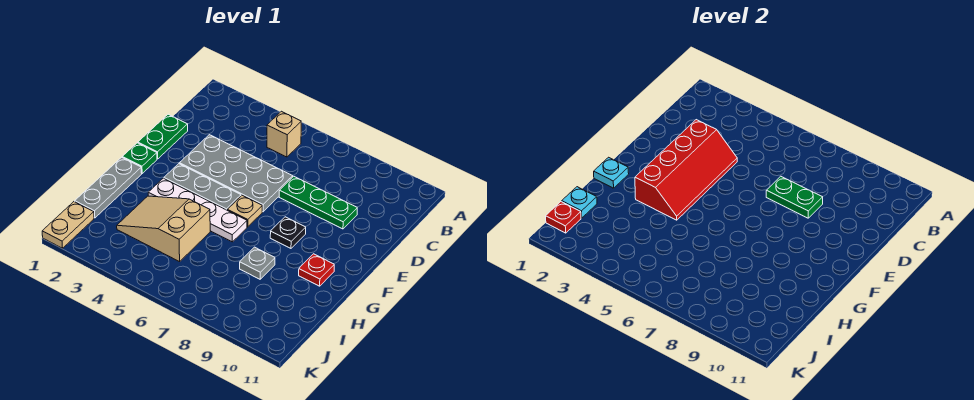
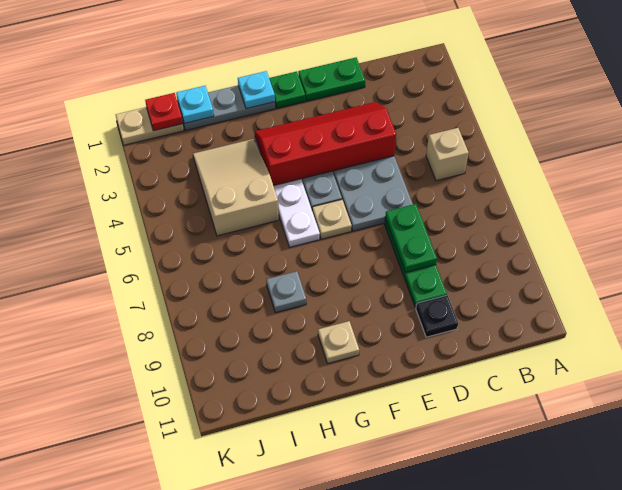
red slope D3:G4 level 2 top 3 -> red slope D3:G4 level 2 top 4
black plate F8 level 1 -> black plate D10 level 1
red plate G10 level 1 -> tan plate G10 level 1

